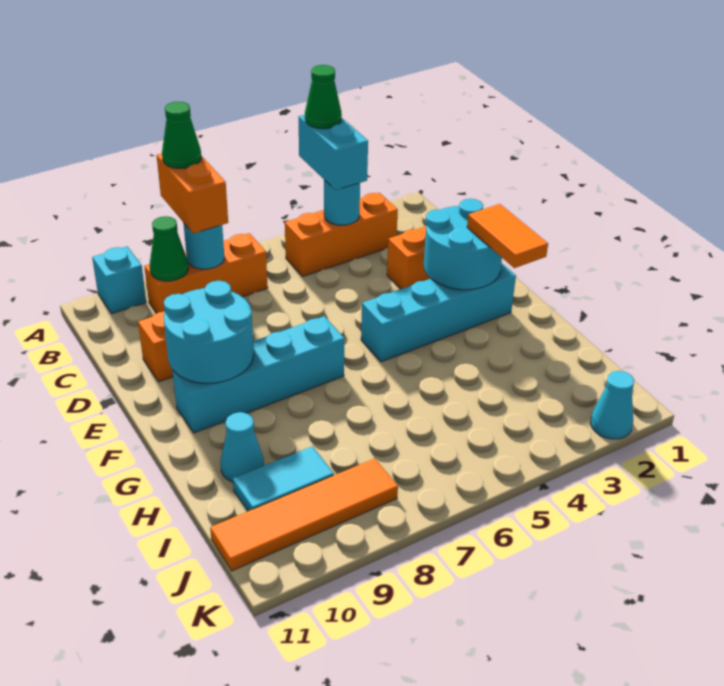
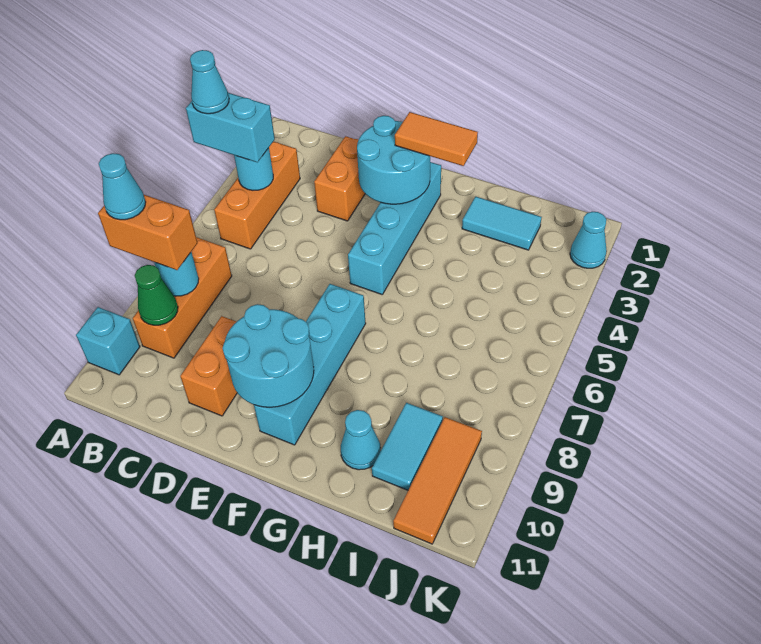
green cone A4 level 4 -> cyan cone A4 level 4
green cone A8 level 4 -> cyan cone A8 level 4
none -> cyan tile H2:I2 level 1
orange tile J8:J11 level 1 -> orange tile J9:J11 level 1

